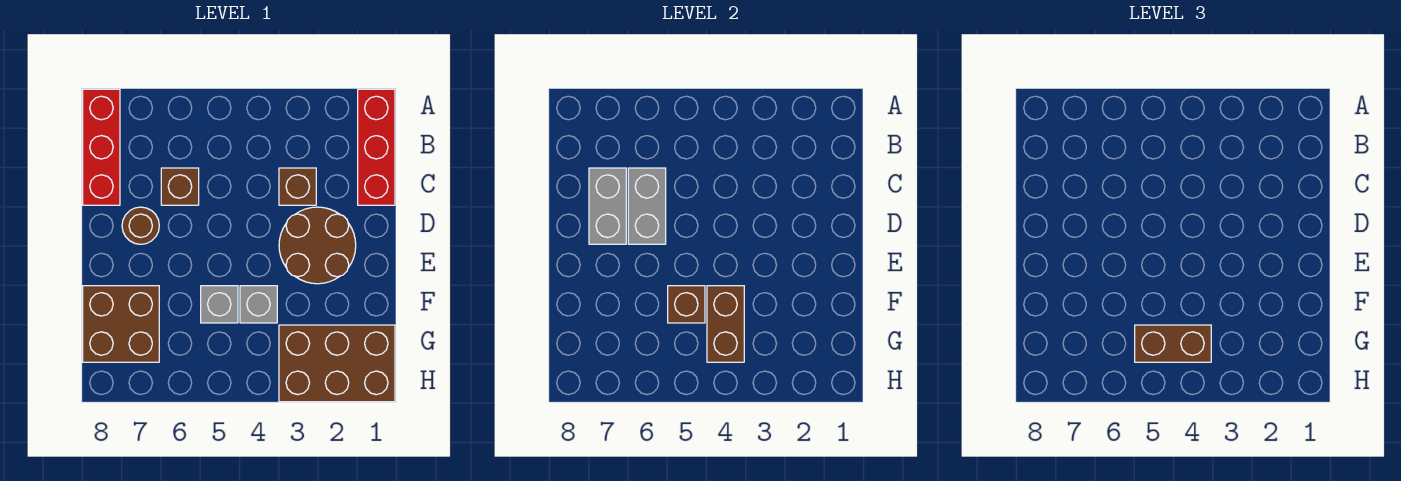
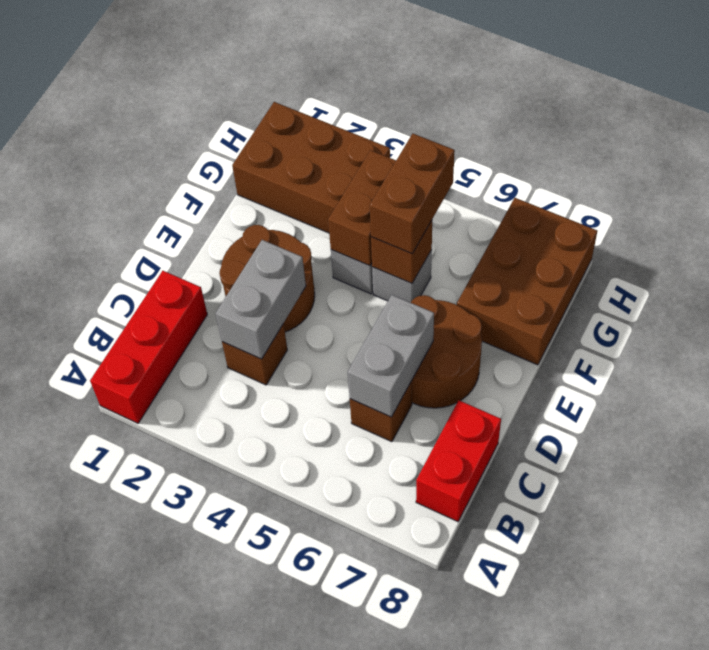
red brick A8:C8 level 1 -> red brick B8:C8 level 1
grey brick C7:D7 level 2 -> grey brick C3:D3 level 2
brown round brick D7 level 1 -> brown round brick D6:E7 level 1
brown brick F7:G8 level 1 -> brown brick F7:H8 level 1
brown brick G4:G5 level 3 -> brown brick F5:G5 level 3

